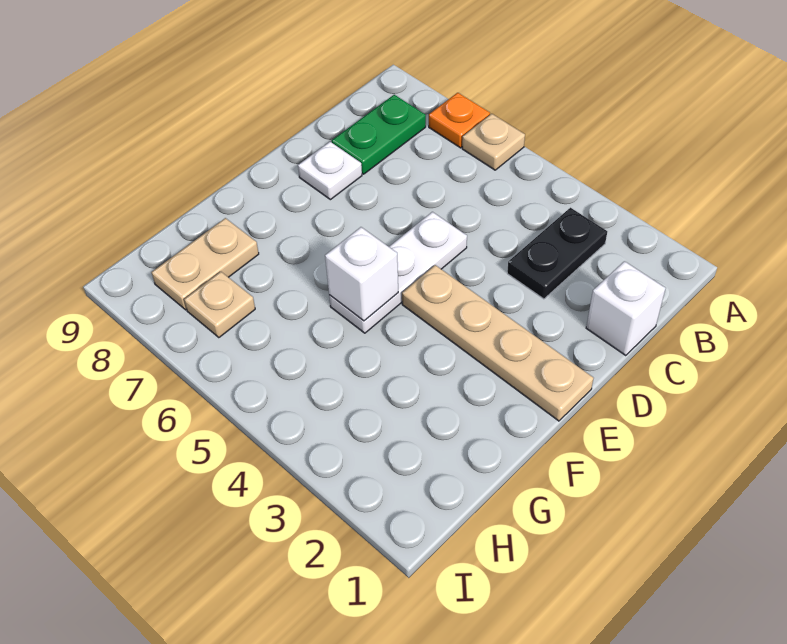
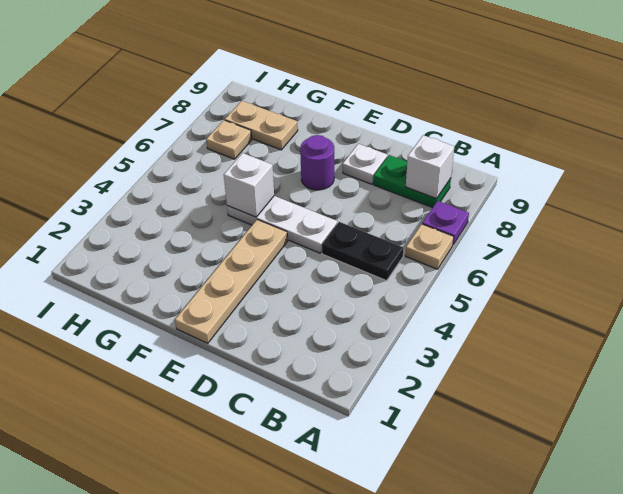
orange plate A7 level 1 -> purple plate A7 level 1
black plate B3:C3 level 1 -> black plate B5:C5 level 1
white brick C1 level 1 -> white brick B8 level 2
none -> purple round brick E7 level 1

